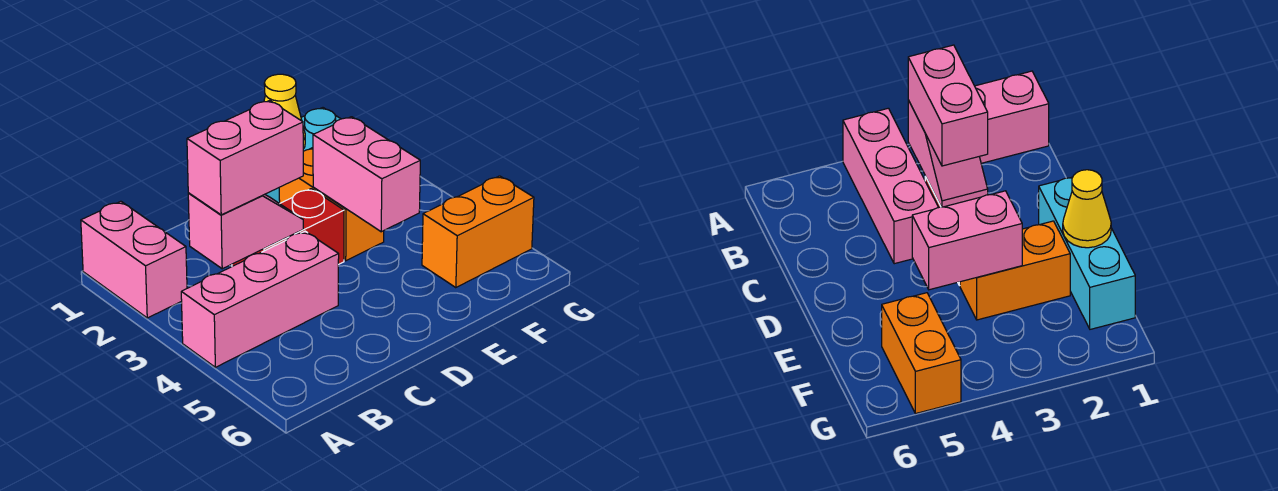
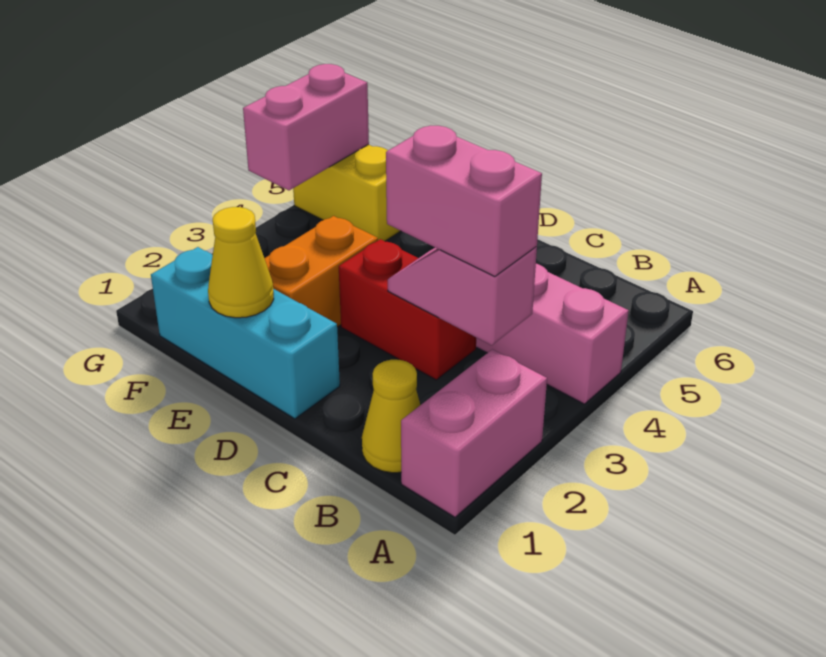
none -> yellow cone B1 level 1
pink brick E3:E4 level 2 -> pink brick G4:G5 level 2
orange brick F5:G5 level 1 -> yellow brick F5:G5 level 1

